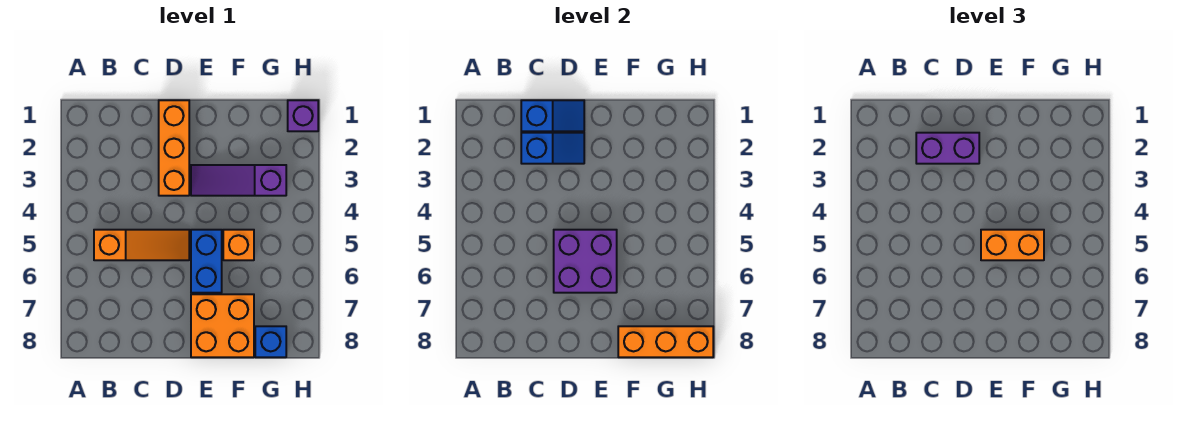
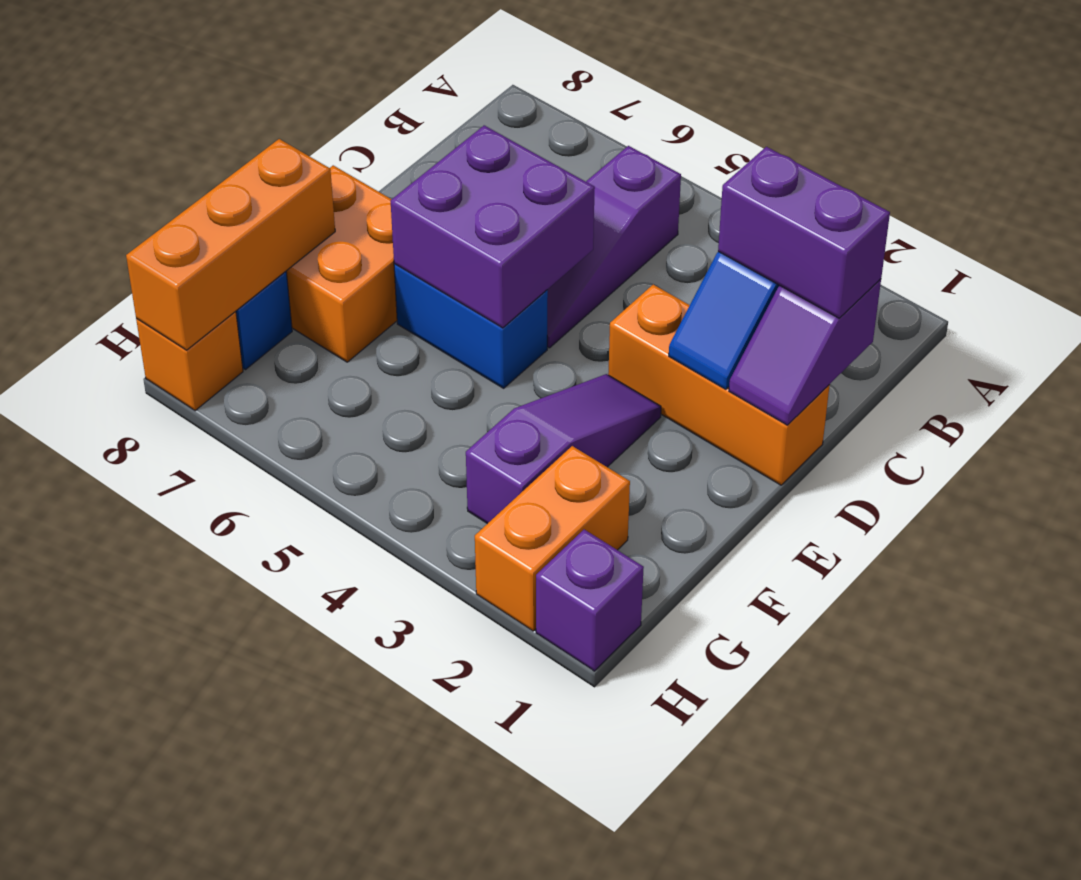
orange slope B5:D5 level 1 top B -> purple slope B5:D5 level 1 top B
blue slope C1:D1 level 2 top C -> purple slope C1:D1 level 2 top C
purple brick C2:D2 level 3 -> purple brick C1:C2 level 3
orange brick E5:F5 level 3 -> orange brick G2:H2 level 1
orange brick F5 level 1 -> orange brick H8 level 1

